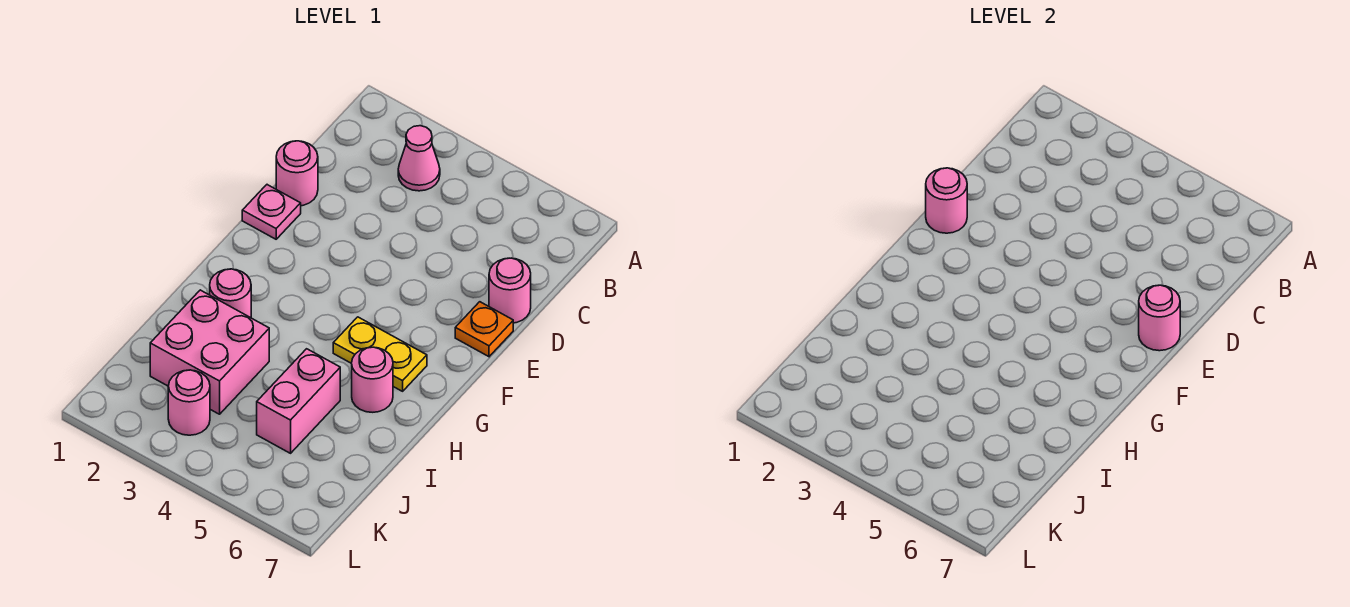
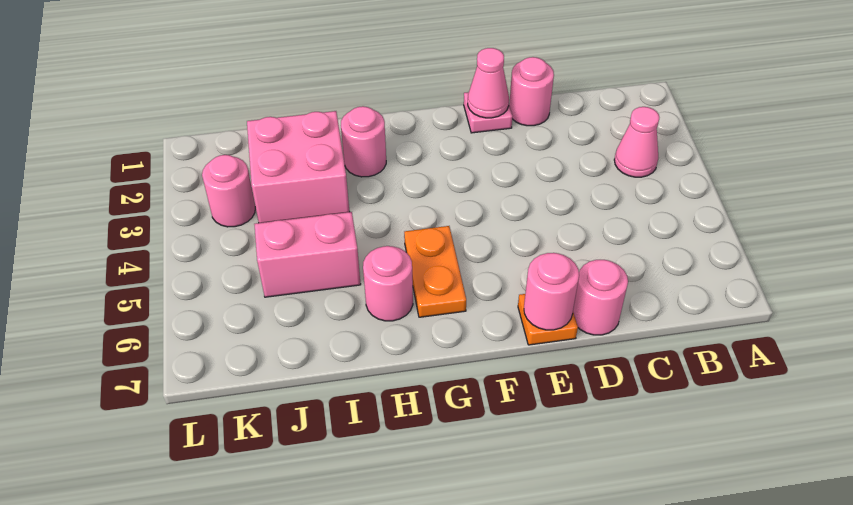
pink round brick E1 level 2 -> pink cone E1 level 2
yellow plate G5:G6 level 1 -> orange plate G5:G6 level 1

